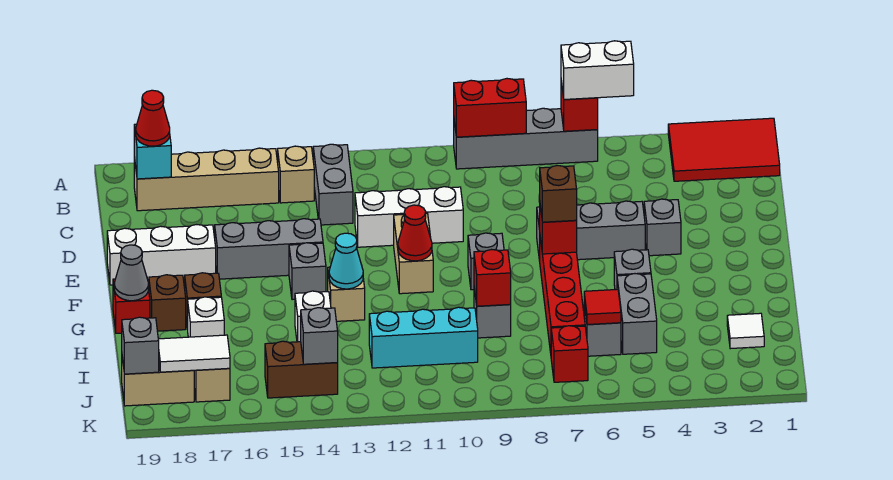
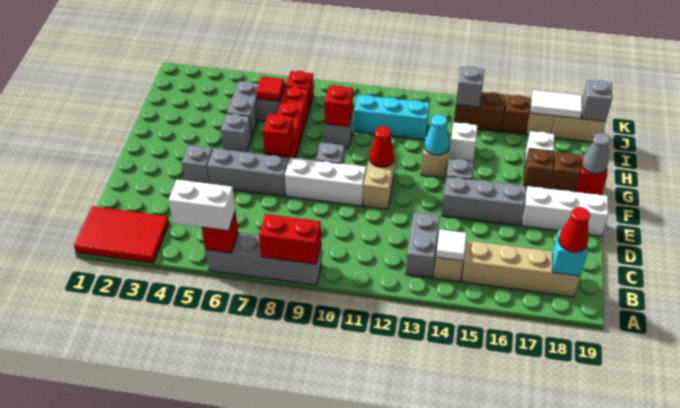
white brick D10:D12 level 1 -> white brick E8:E10 level 1
brown brick F7 level 3 -> brown brick J16 level 1
white tile I2 level 1 -> white tile B14 level 2

